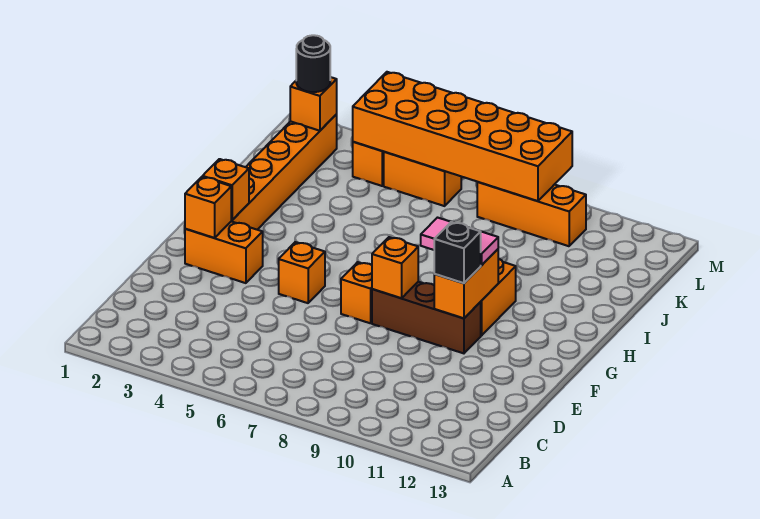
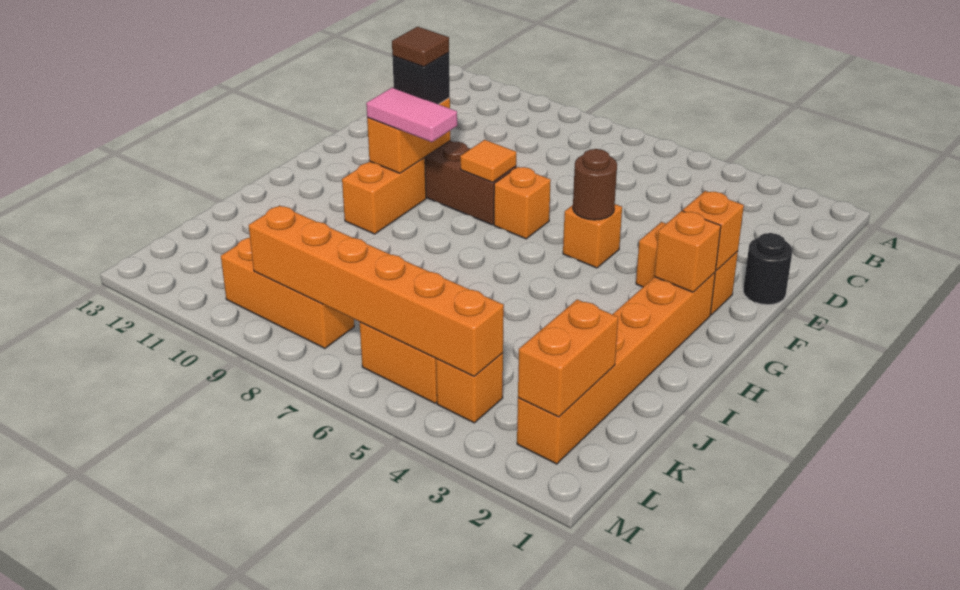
none -> brown round brick F5 level 2
orange brick F8 level 2 -> orange tile F8 level 2
none -> brown tile F10 level 4
orange brick L2 level 2 -> orange brick K2:L2 level 2
black round brick L2 level 3 -> black round brick E1 level 1
orange brick L4:M9 level 2 -> orange brick L4:L9 level 2

